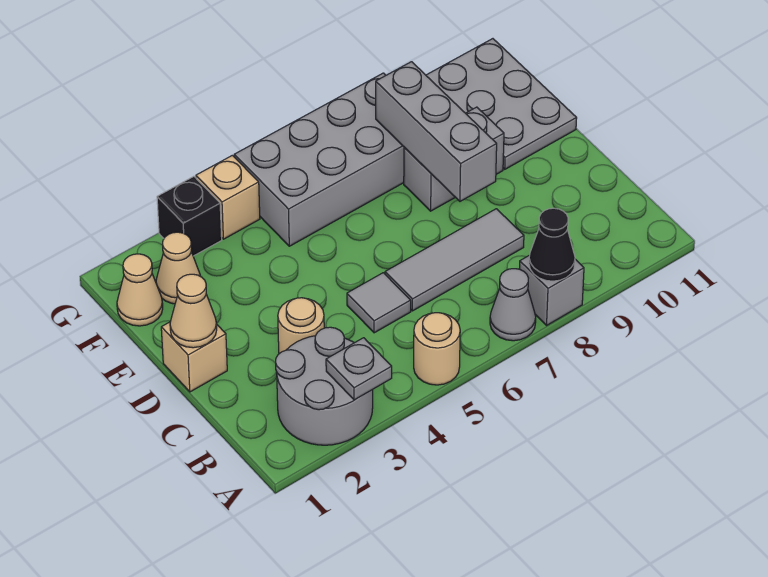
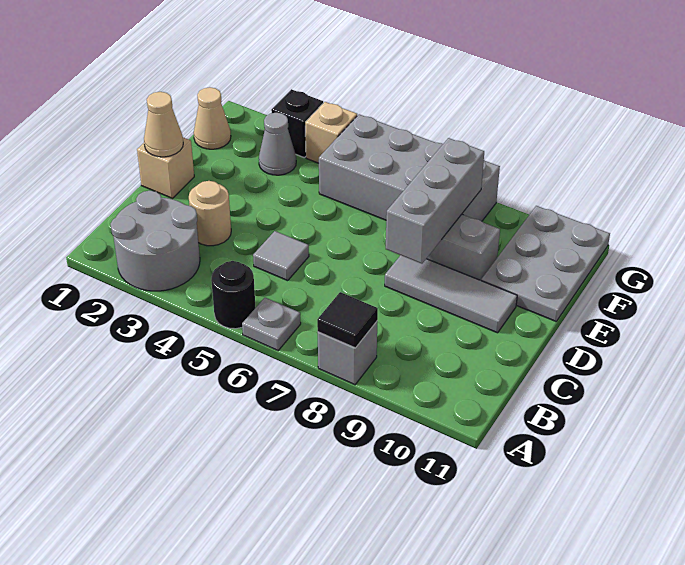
grey plate A3 level 2 -> grey plate A6 level 1
tan round brick A5 level 1 -> black round brick A5 level 1
grey cone A7 level 1 -> grey cone F3 level 1
black cone A8 level 2 -> black tile A8 level 2
grey tile C6:C8 level 1 -> grey tile D8:D10 level 1
tan cone F2 level 1 -> none

